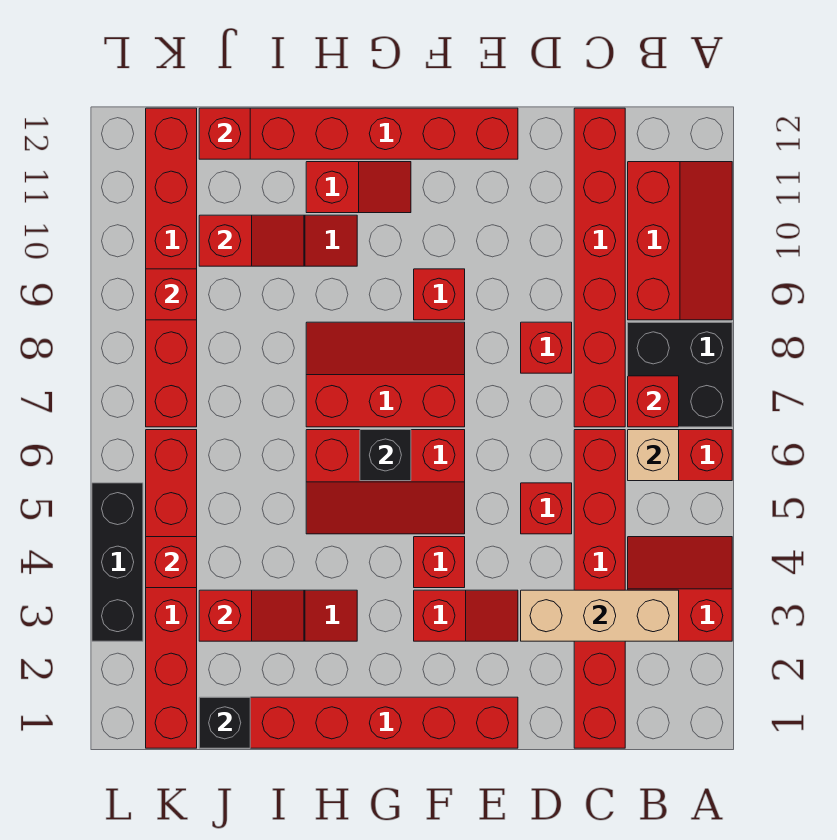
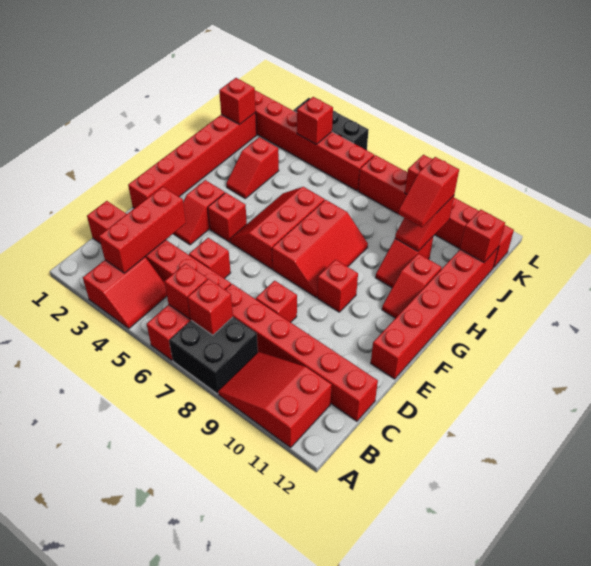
red slope A9:B11 level 1 top B -> red slope A9:B11 level 1 top 11
tan brick B3:D3 level 2 -> red brick B3:D3 level 2
tan brick B6 level 2 -> red brick B6 level 2
black brick G6 level 2 -> none
red slope I3:J3 level 2 top J -> red slope I10:J10 level 3 top J
black brick J1 level 2 -> red brick J1 level 2

